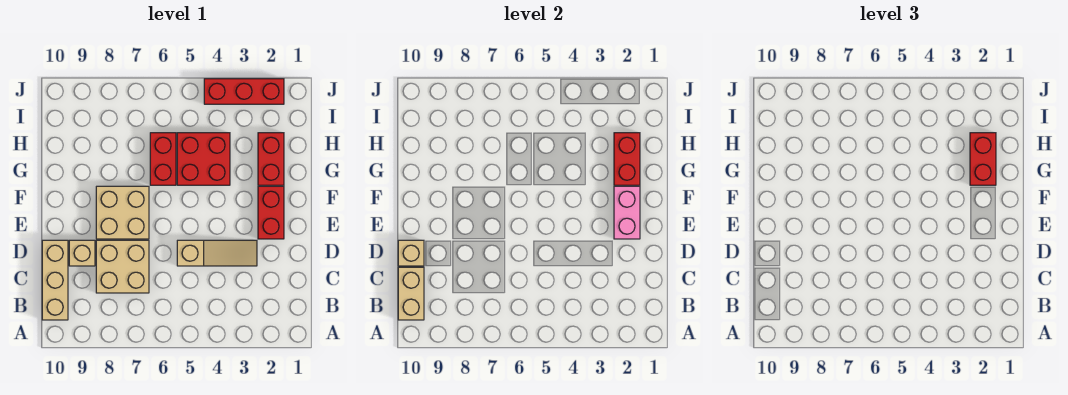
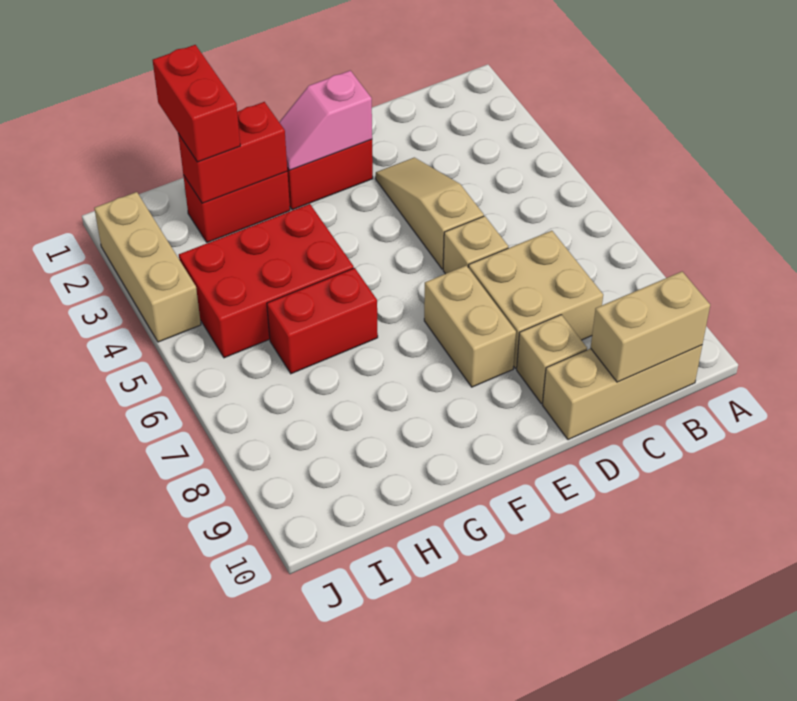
tan brick D10 level 2 -> tan brick D6 level 1
pink brick E2:F2 level 2 -> pink slope E2:F2 level 2 top E
tan brick E7:F8 level 1 -> tan brick E7:E8 level 1
red brick G2:H2 level 3 -> red brick H1:H2 level 3
red brick G4:H5 level 1 -> red brick G4:I5 level 1
red brick J2:J4 level 1 -> tan brick J2:J4 level 1

